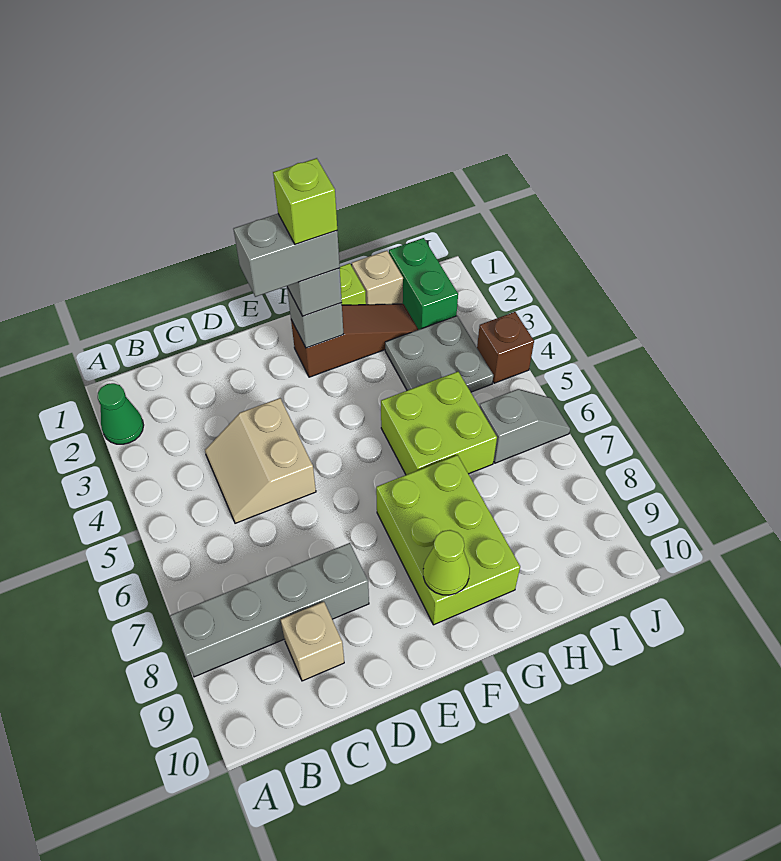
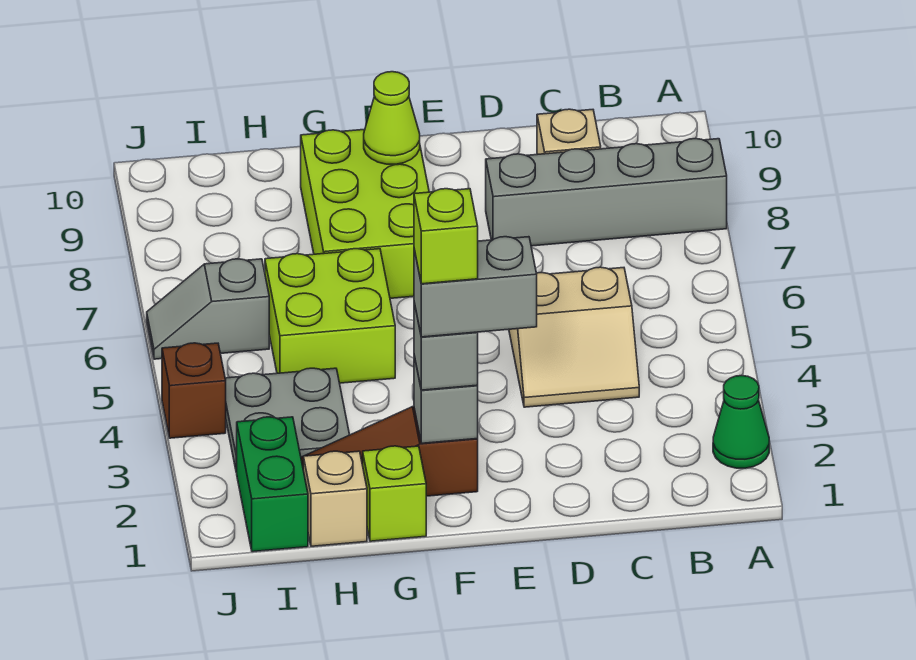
tan slope C4:D5 level 1 top D -> tan slope C4:D5 level 1 top 5

